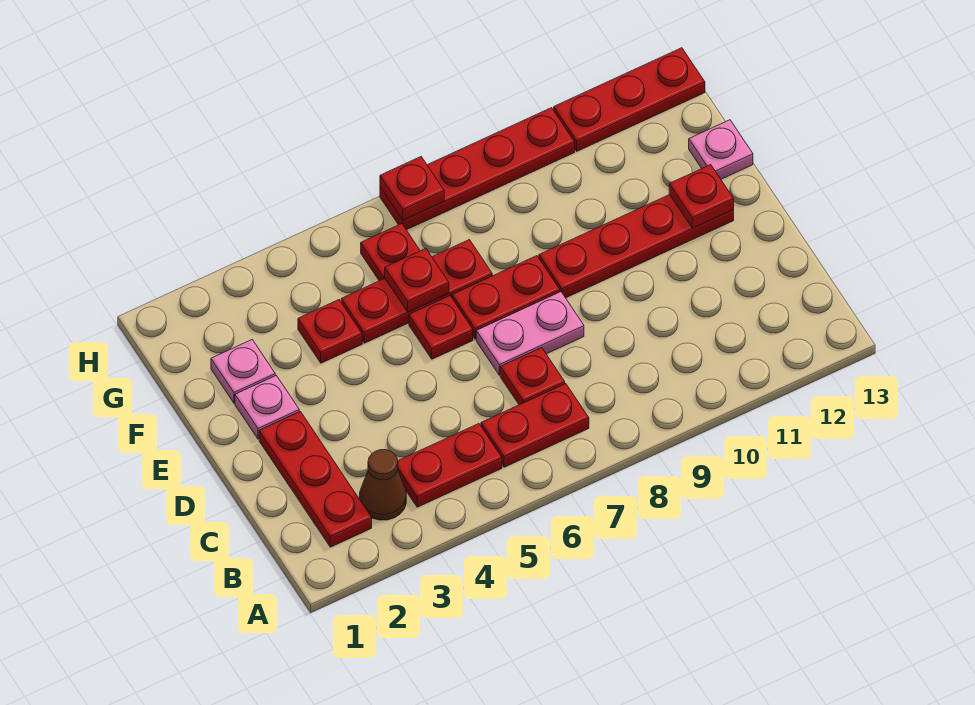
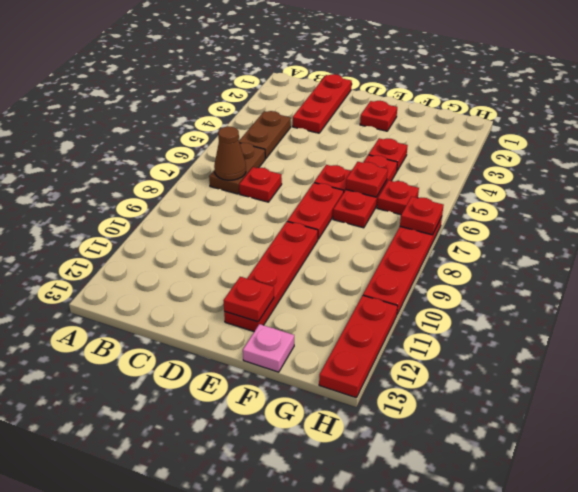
red plate B2:D2 level 1 -> red plate C1:C3 level 1
brown cone B3 level 1 -> brown cone B7 level 2
red plate B4:B5 level 1 -> brown plate B4:B5 level 1
red plate B6:B7 level 1 -> brown plate B6:B7 level 1
pink plate D7:D8 level 1 -> none
pink plate E2 level 1 -> red plate E2 level 1
pink plate F2 level 1 -> none

